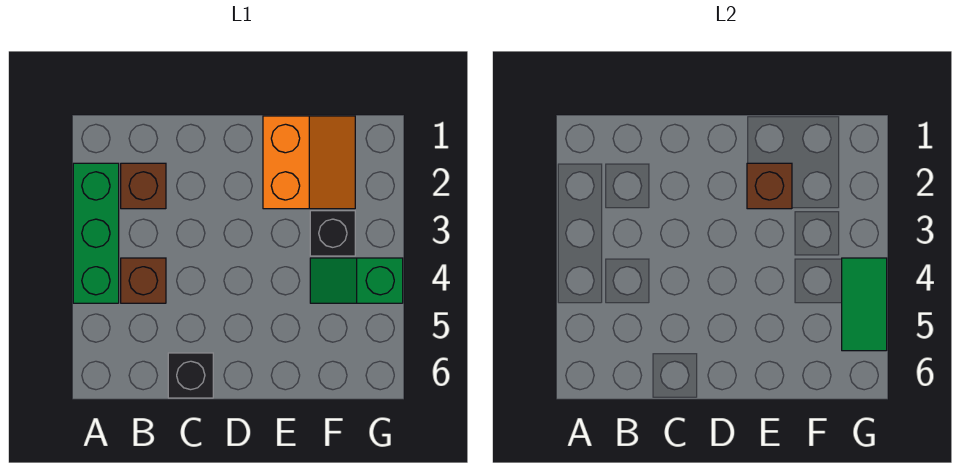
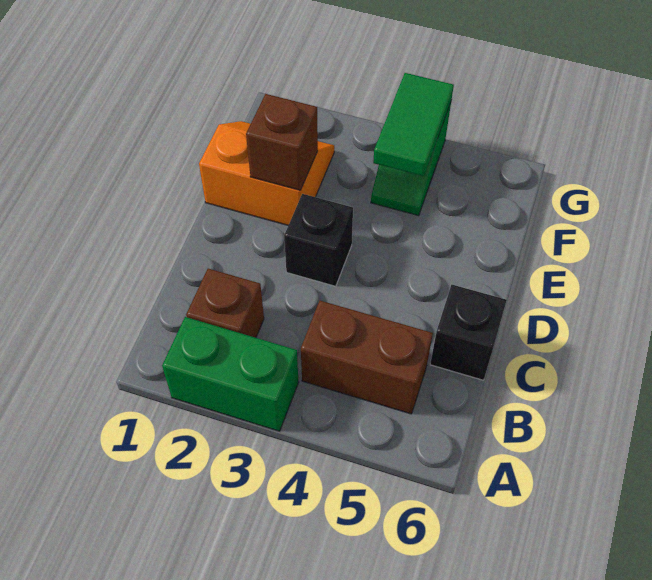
green brick A2:A4 level 1 -> green brick A2:A3 level 1
brown brick B4 level 1 -> brown brick B4:B5 level 1
black brick F3 level 1 -> black brick D3 level 1
green tile G4:G5 level 2 -> green tile F4:G4 level 2

